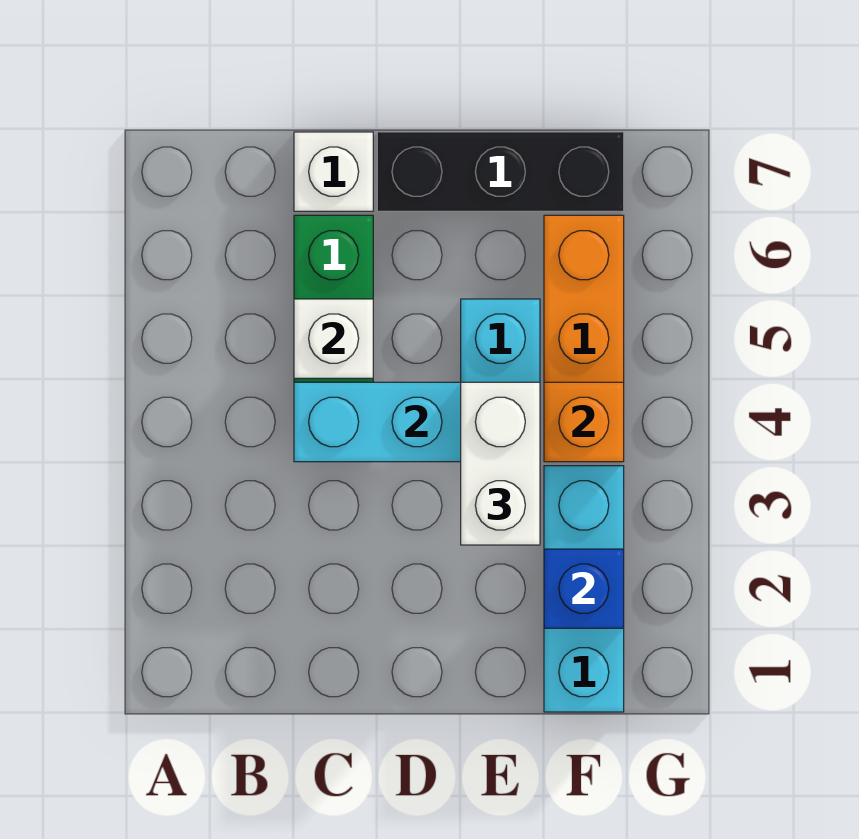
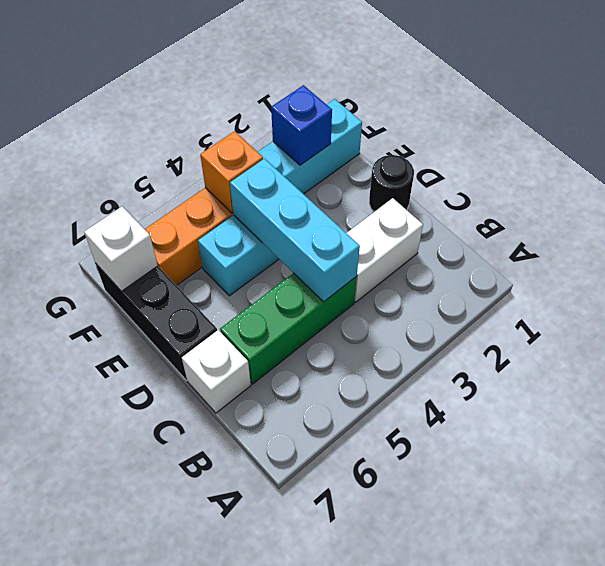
white brick C5 level 2 -> white brick F7 level 2
none -> black round brick D1 level 1
white brick E3:E4 level 3 -> white brick C2:C3 level 1

